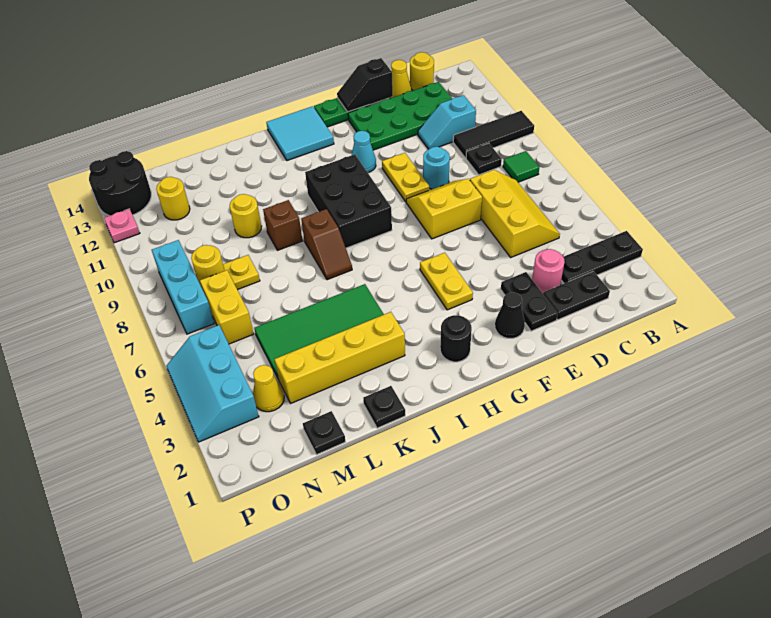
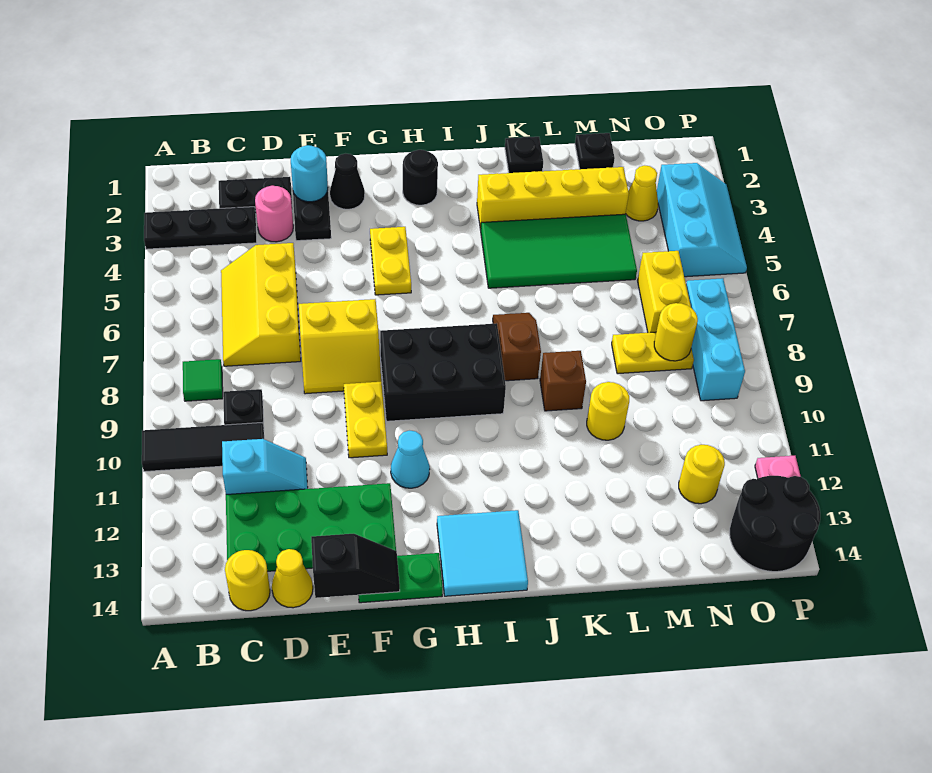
cyan round brick E9 level 1 -> cyan round brick E2 level 2
black brick H8:I10 level 1 -> black brick G8:I9 level 1

